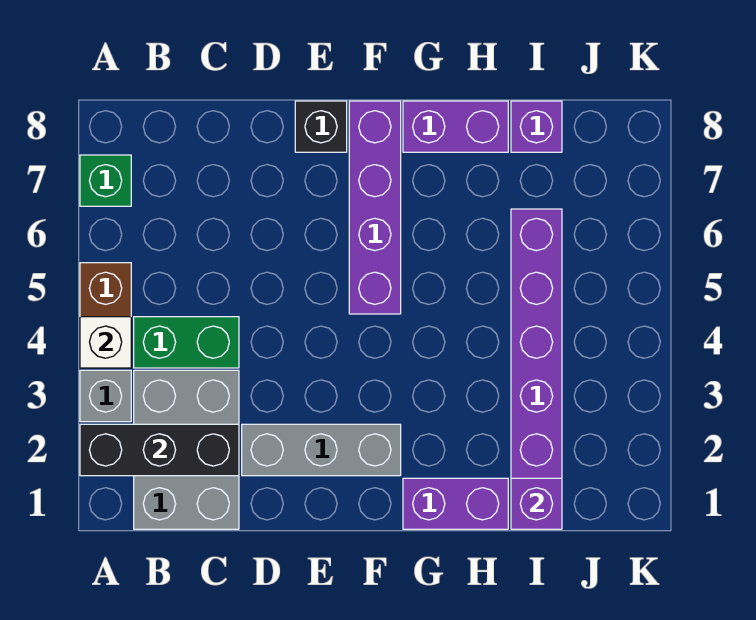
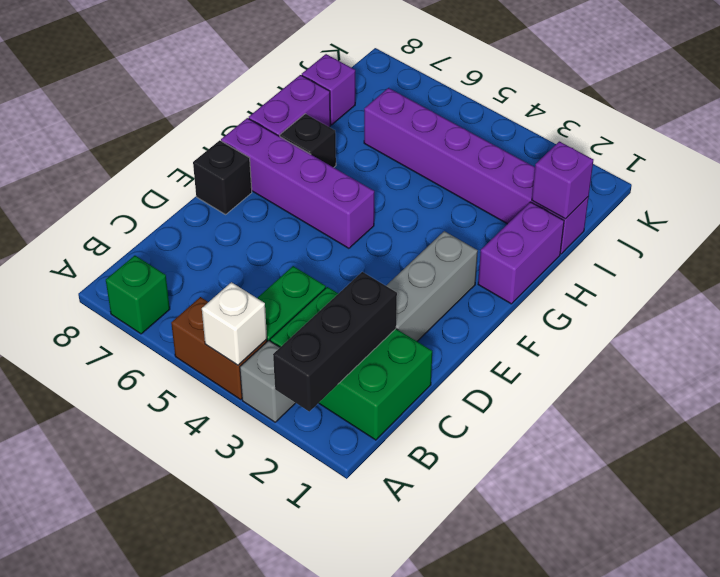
grey brick B1:C3 level 1 -> green brick B1:C3 level 1
none -> black brick G7 level 1

